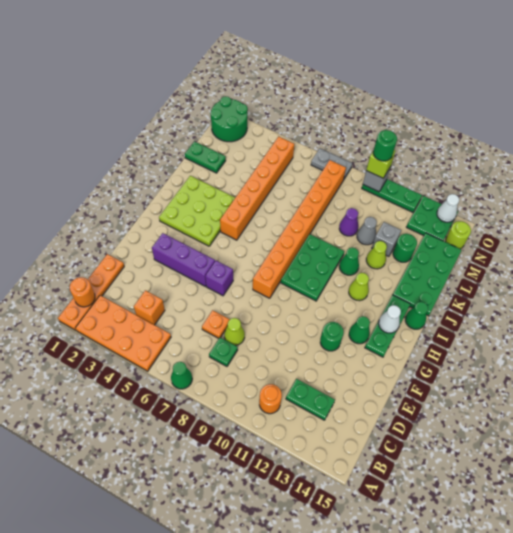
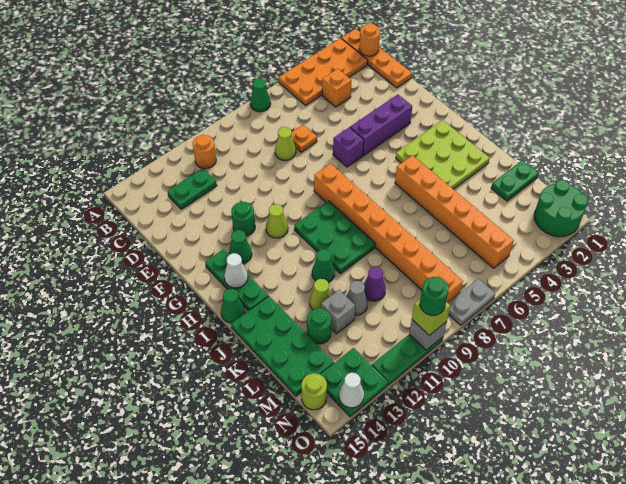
green plate C8 level 1 -> none
lime cone I12 level 1 -> lime cone G11 level 1

